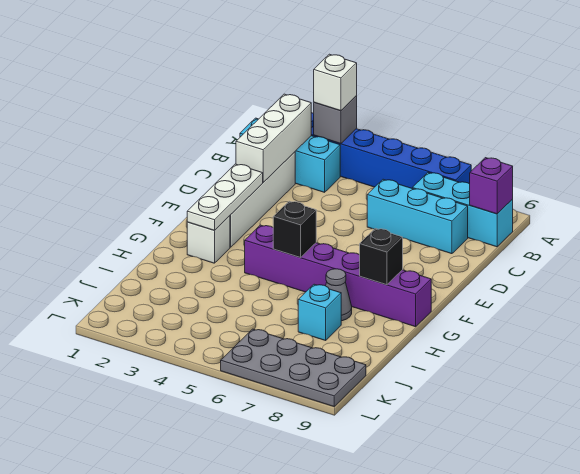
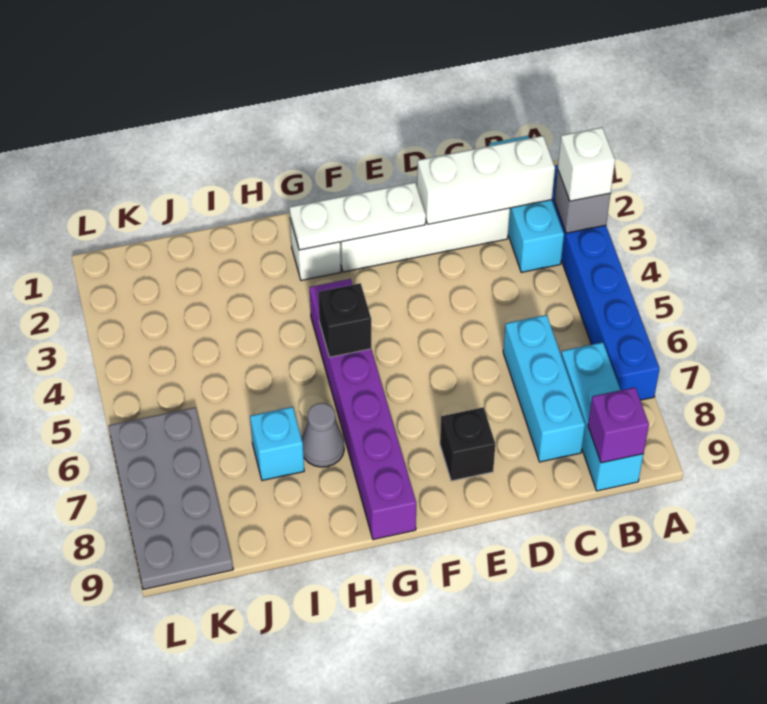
black brick G8 level 2 -> black brick E8 level 1

